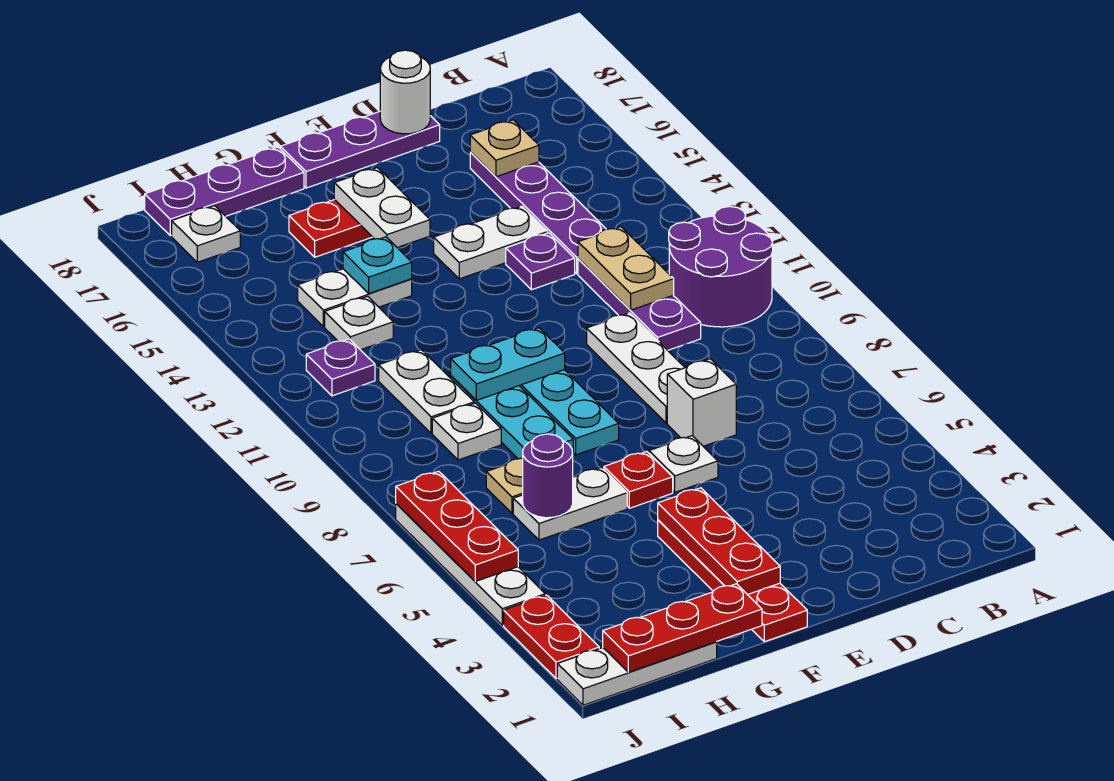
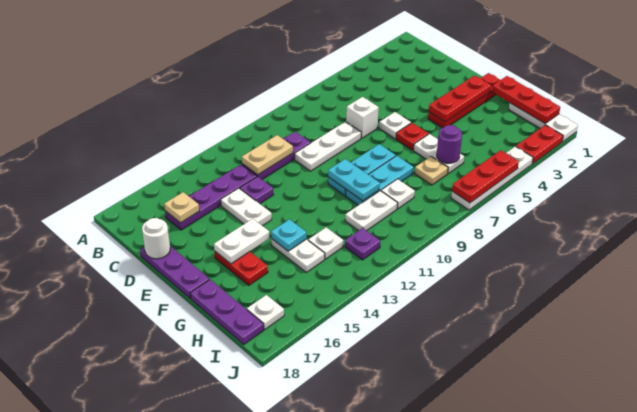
purple round brick A10:B11 level 1 -> none

